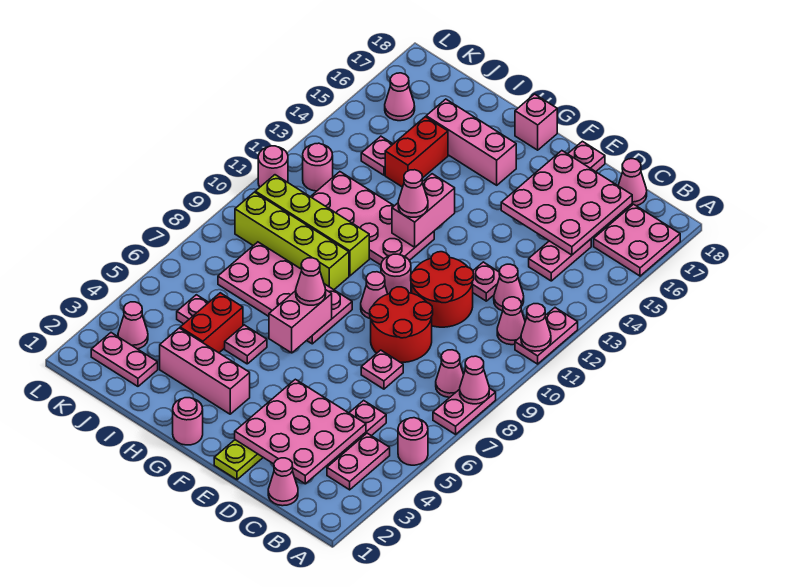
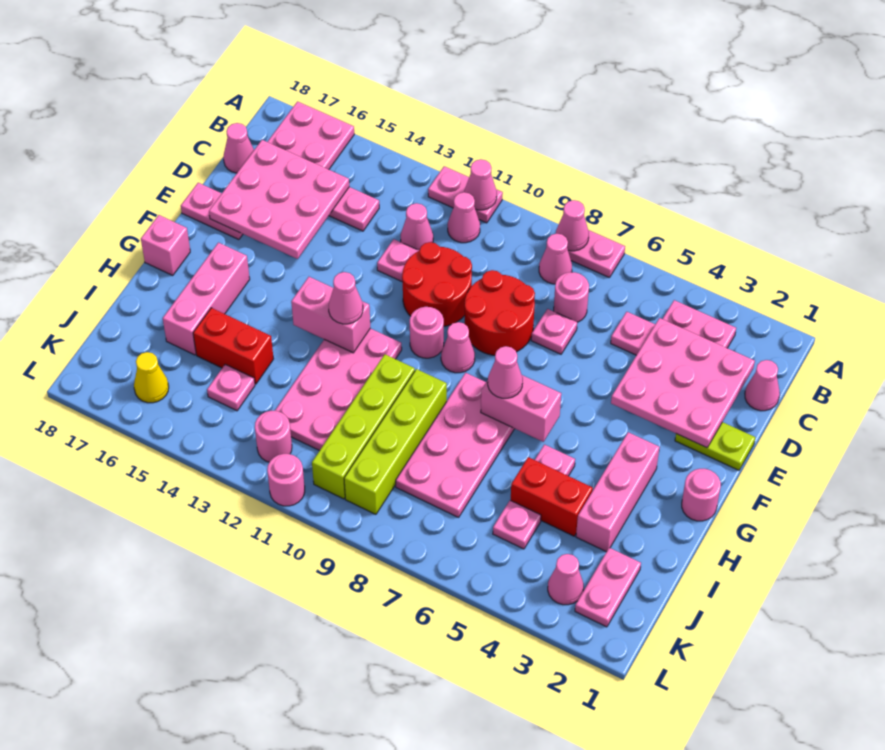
pink round brick A5 level 1 -> pink round brick C7 level 1
pink cone K16 level 1 -> yellow cone K16 level 1

